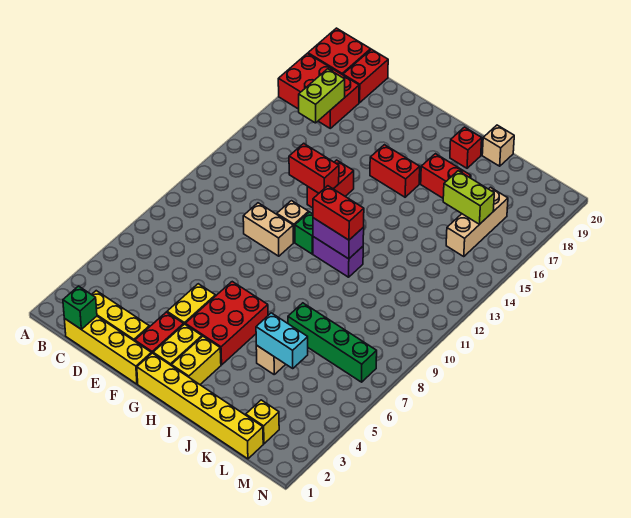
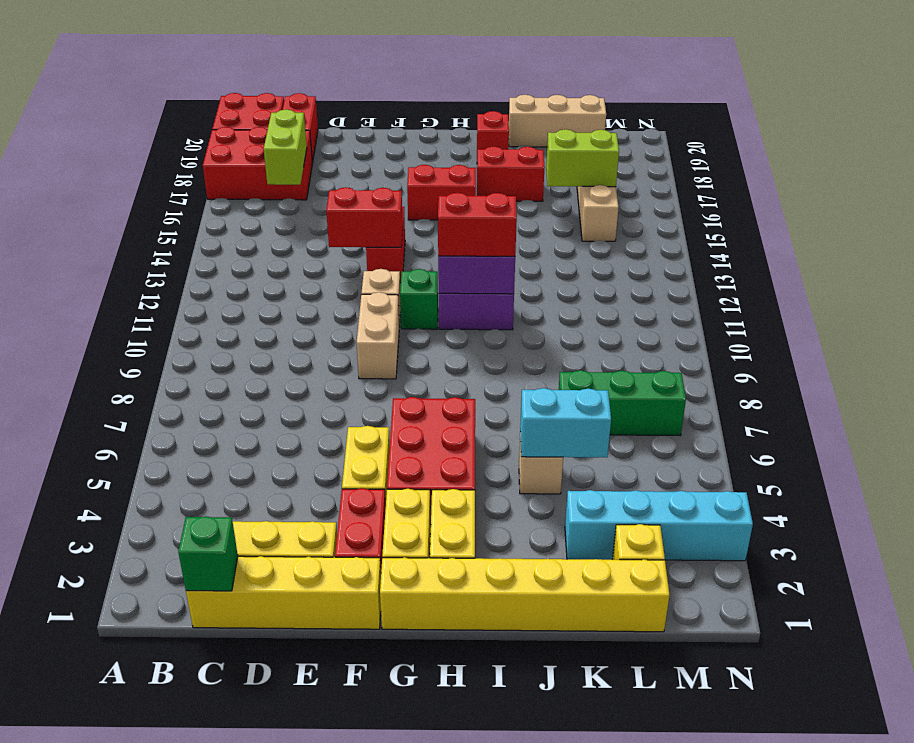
tan brick E10:F10 level 1 -> tan brick F9:F10 level 1
green brick J7:M7 level 1 -> green brick K7:M7 level 1
tan brick J20 level 1 -> tan brick J20:L20 level 1
none -> cyan brick K3:N3 level 1

